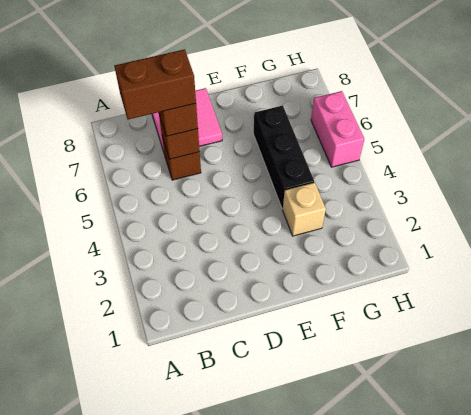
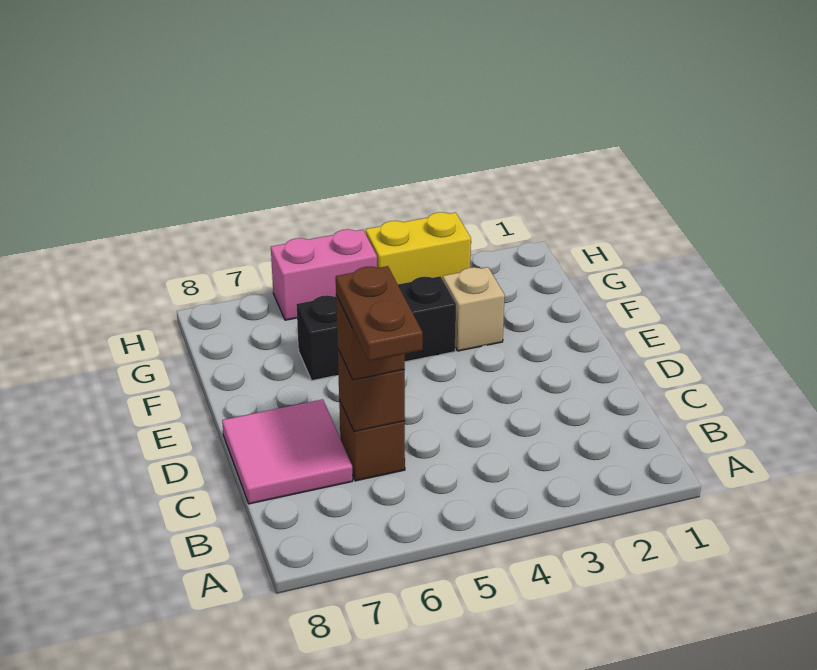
brown brick B6:C6 level 4 -> brown plate B6:C6 level 4
none -> yellow brick H3:H4 level 1

